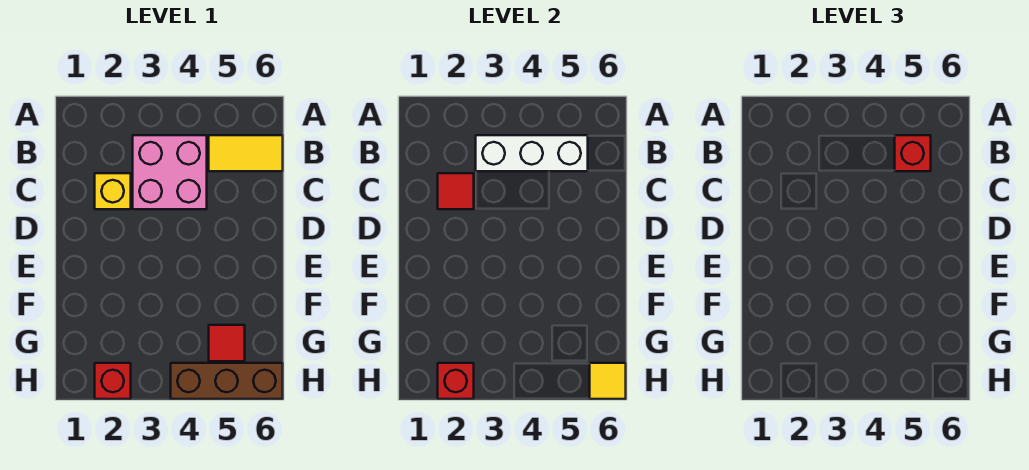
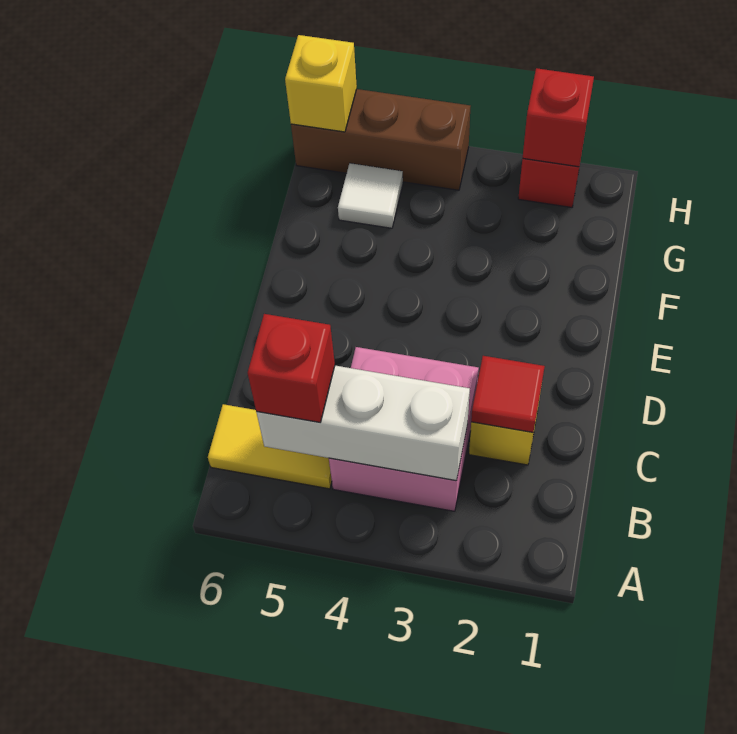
red tile G5 level 1 -> white tile G5 level 1
yellow tile H6 level 2 -> yellow brick H6 level 2

